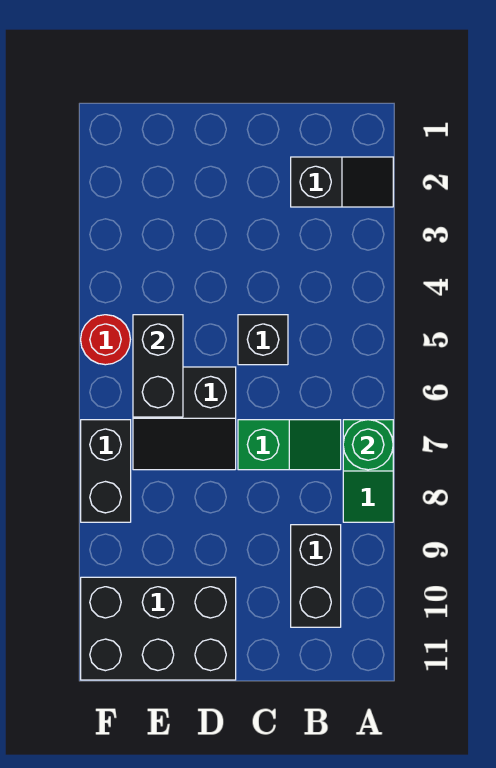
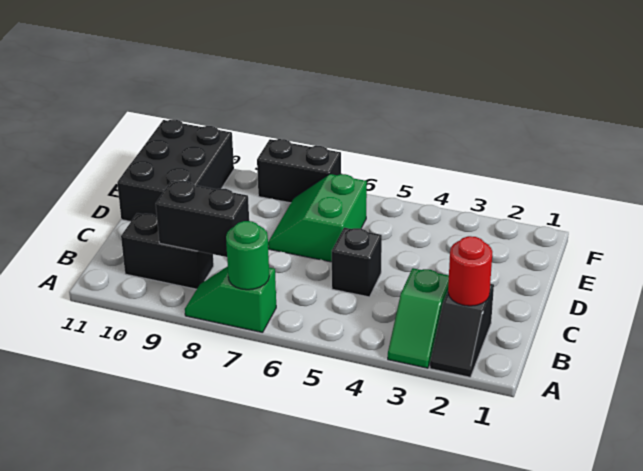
green slope B7:C7 level 1 top C -> green slope A3:B3 level 1 top B
black slope D6:E7 level 1 top 6 -> green slope D6:E7 level 1 top 6
black brick E5:E6 level 2 -> black brick B8:B9 level 2
red round brick F5 level 1 -> red round brick B2 level 2

